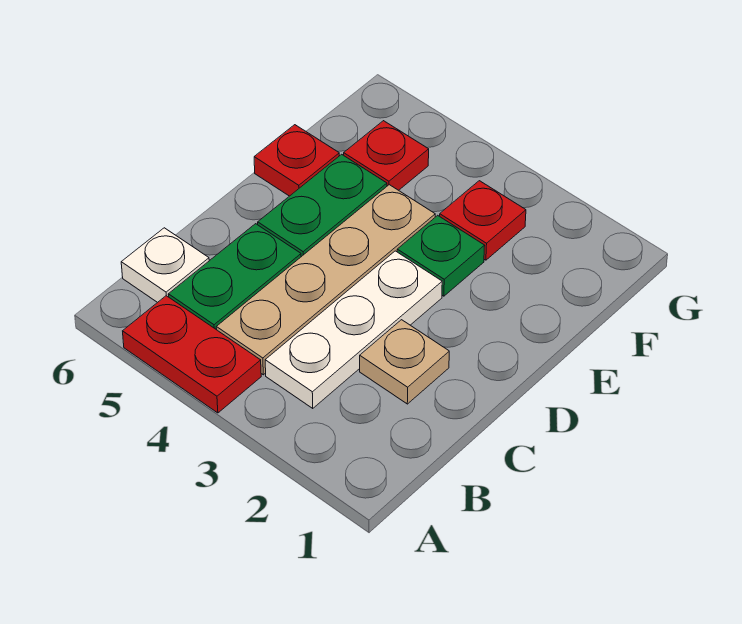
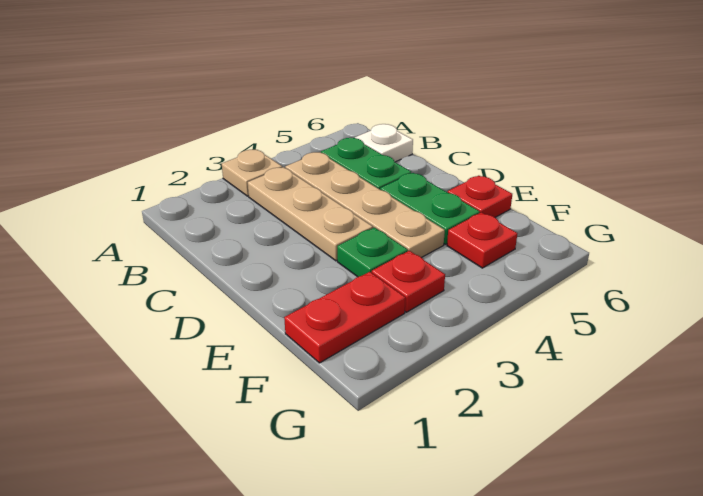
red plate A4:A5 level 1 -> red plate F1:F2 level 1
white plate B3:D3 level 1 -> tan plate B3:D3 level 1
tan plate C2 level 1 -> tan plate A3 level 1

